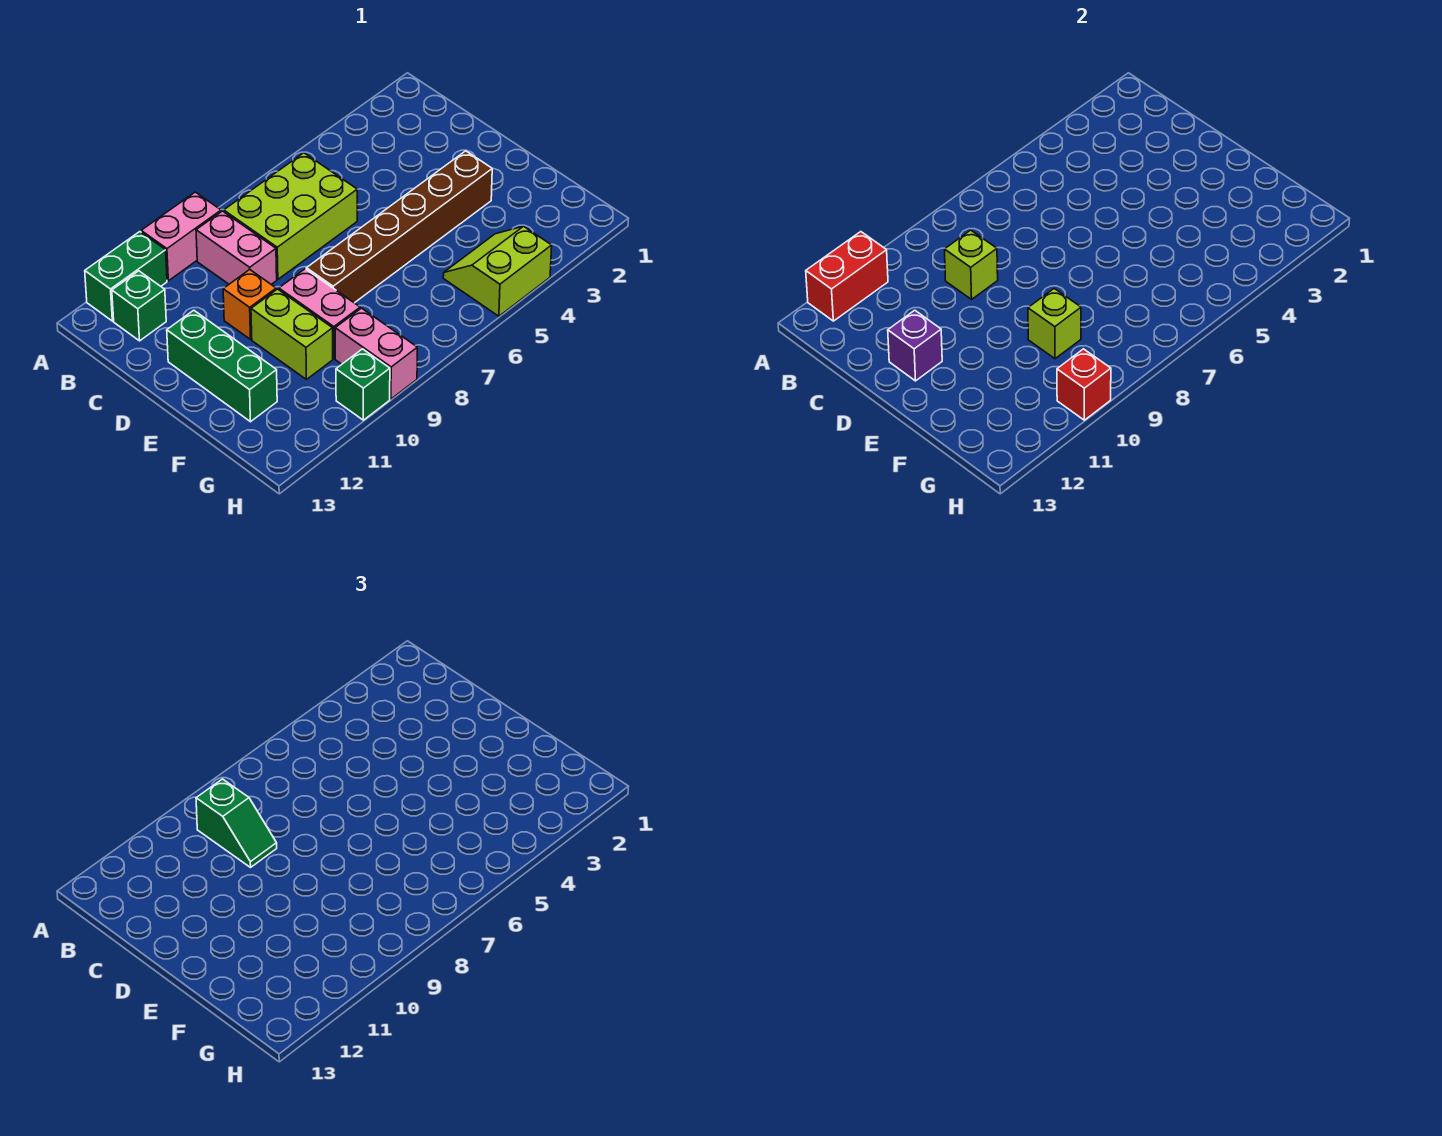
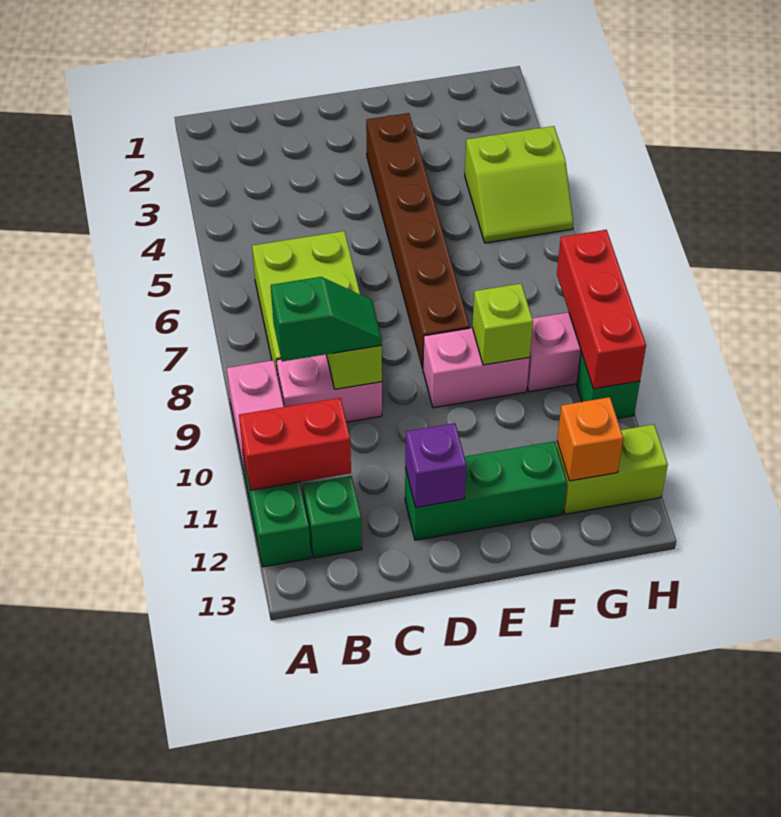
red brick A11:A12 level 2 -> red brick A11:B11 level 2
orange brick D10 level 1 -> orange brick G12 level 2
lime brick E10:F10 level 1 -> lime brick G12:H12 level 1
lime slope G4:H5 level 1 top H -> lime slope G4:H5 level 1 top 4
red brick H10 level 2 -> red brick H8:H10 level 2

